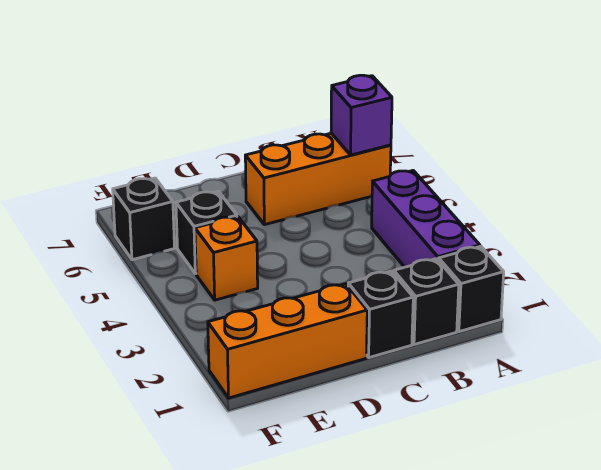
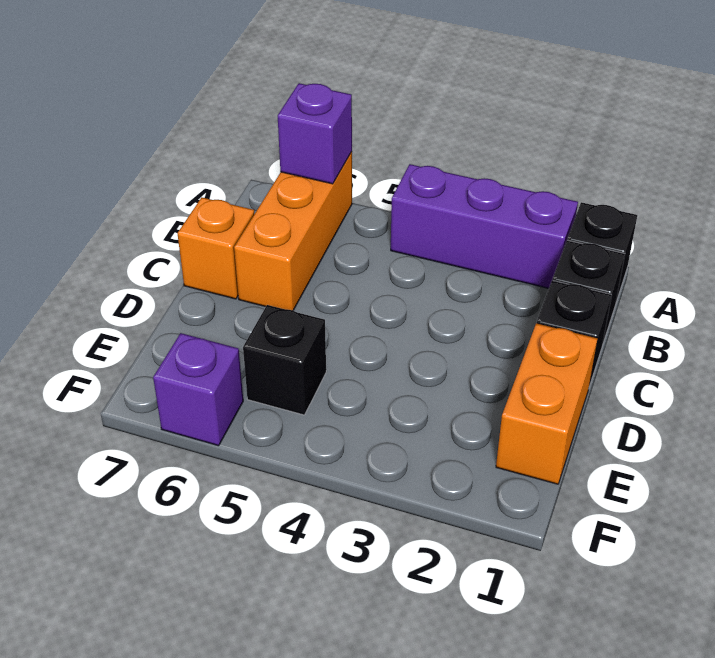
orange brick D1:F1 level 1 -> orange brick D1:E1 level 1
orange brick E4 level 1 -> orange brick C7 level 1
black brick F6 level 1 -> purple brick F6 level 1

